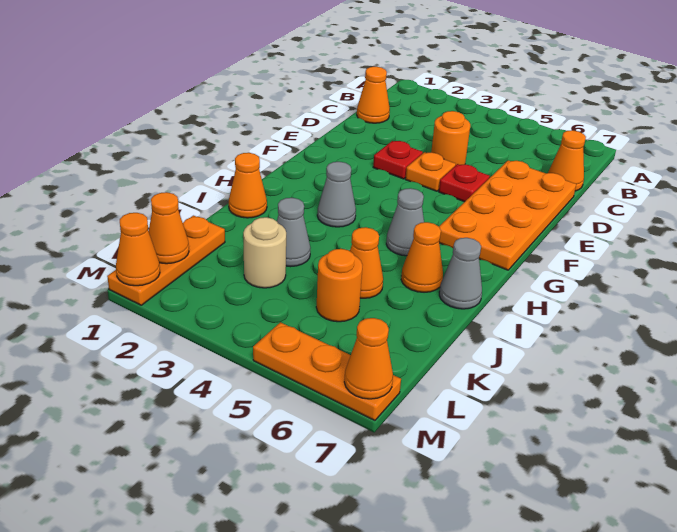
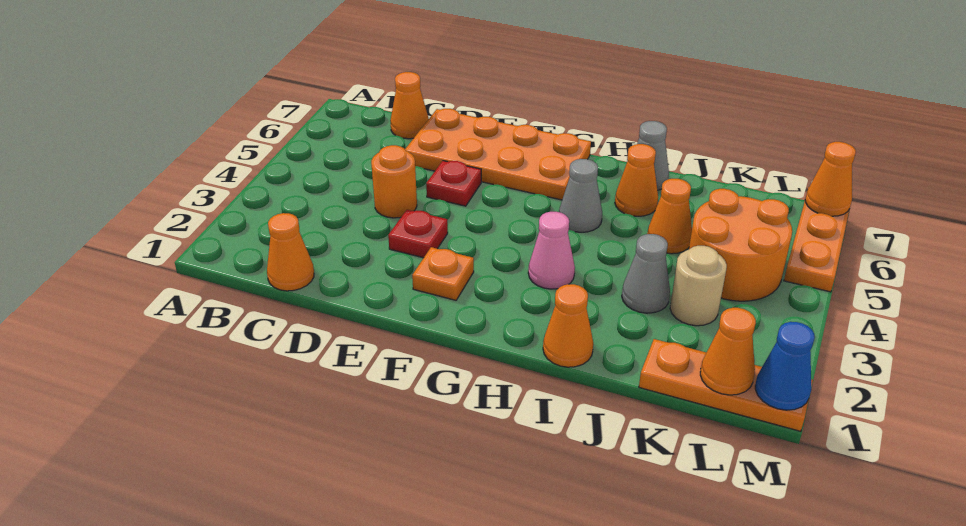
orange plate E4 level 1 -> orange plate F2 level 1
grey cone H3 level 1 -> pink cone H3 level 1
orange round brick K5 level 1 -> orange round brick K4:L5 level 1
orange cone M1 level 2 -> blue cone M1 level 2

